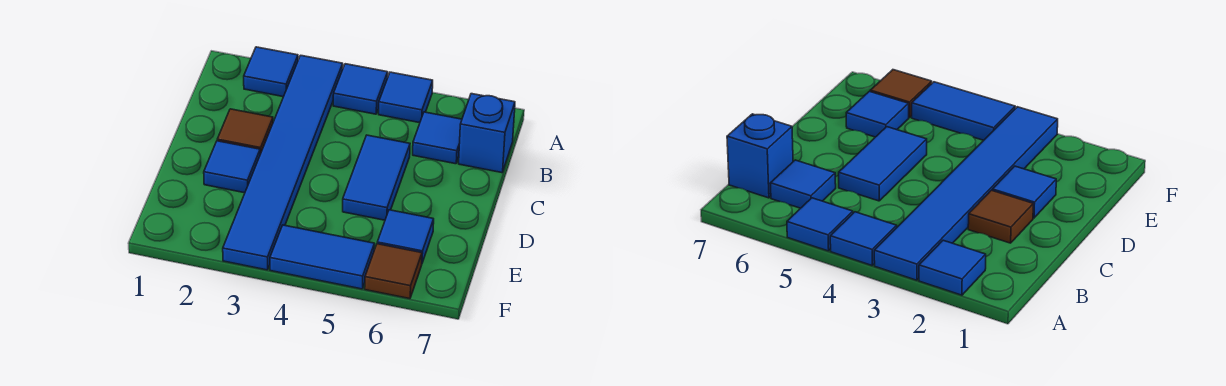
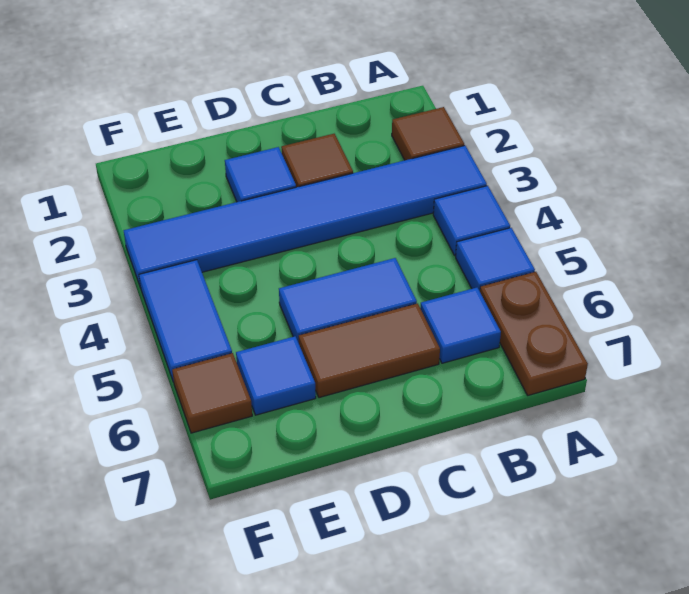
blue tile A2 level 1 -> brown tile A2 level 1
none -> brown plate A6:A7 level 1
blue brick B7 level 1 -> none
none -> brown tile C6:D6 level 1

